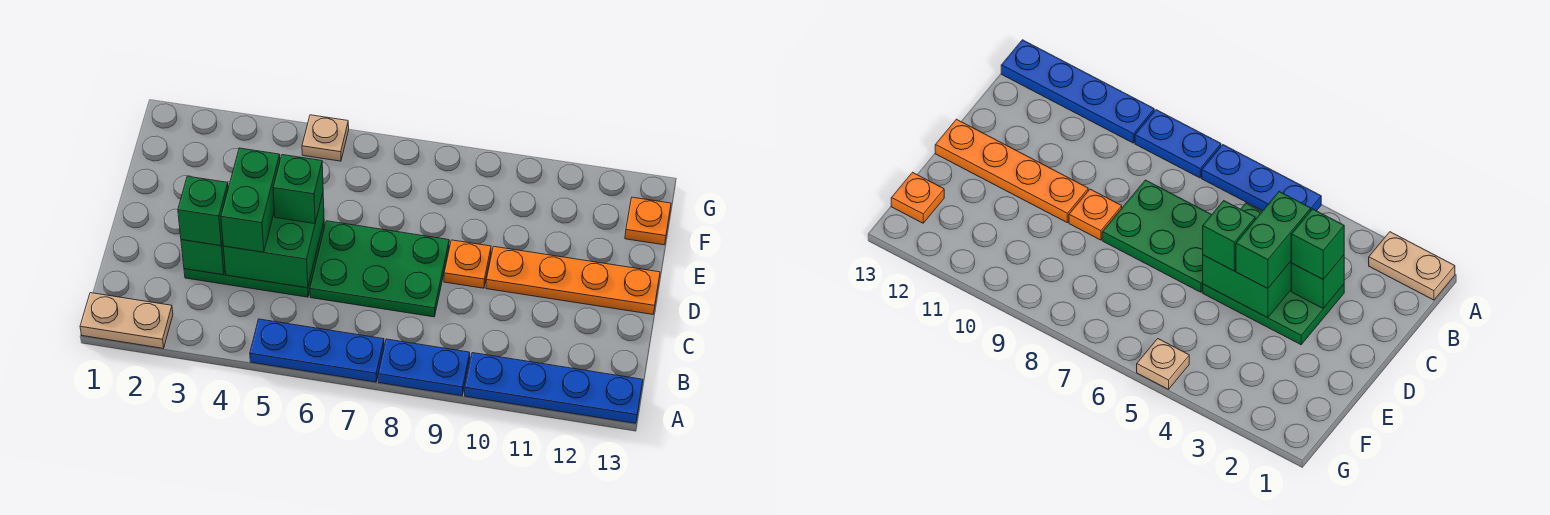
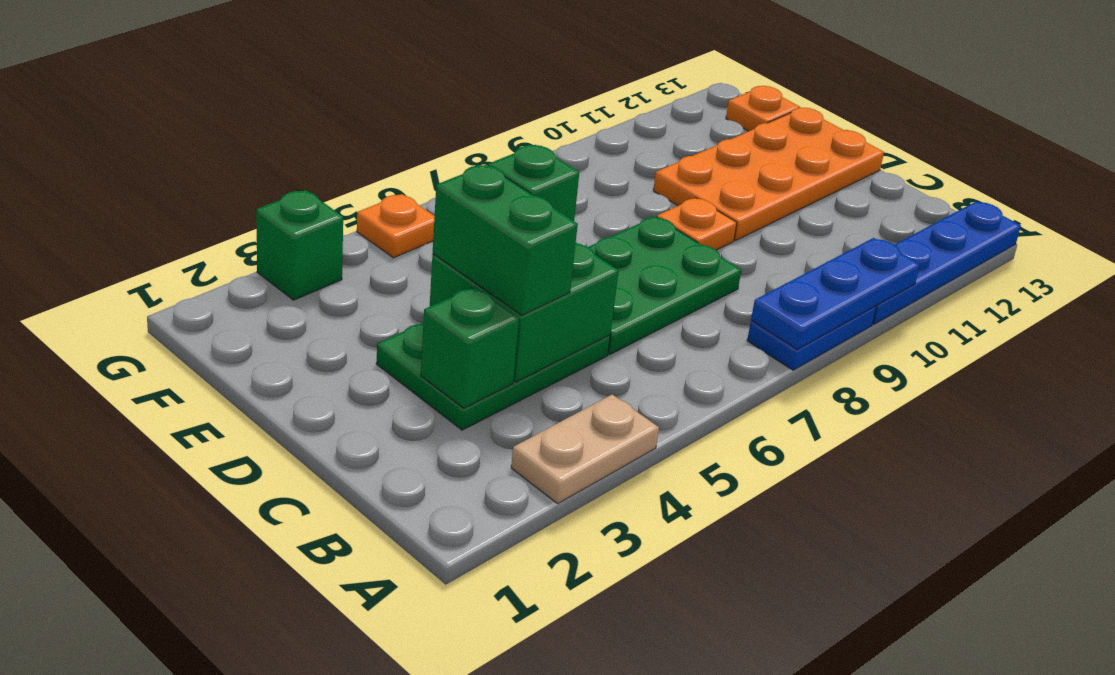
tan plate A1:A2 level 1 -> tan plate A3:A4 level 1
blue plate A5:A7 level 1 -> blue plate A8:A10 level 2
green brick C3 level 3 -> green brick G3 level 1
orange plate D10:D13 level 1 -> orange plate D10:E13 level 1
tan plate G5 level 1 -> orange plate G5 level 1

